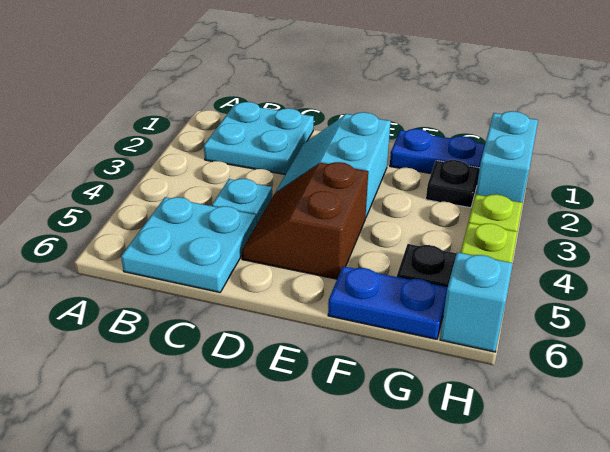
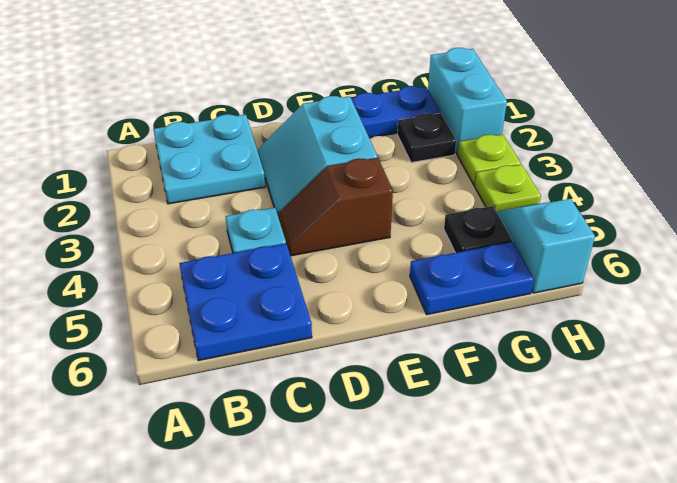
cyan plate B5:C6 level 1 -> blue plate B5:C6 level 1
brown slope D4:E5 level 1 top E -> brown slope D4:E4 level 1 top E

